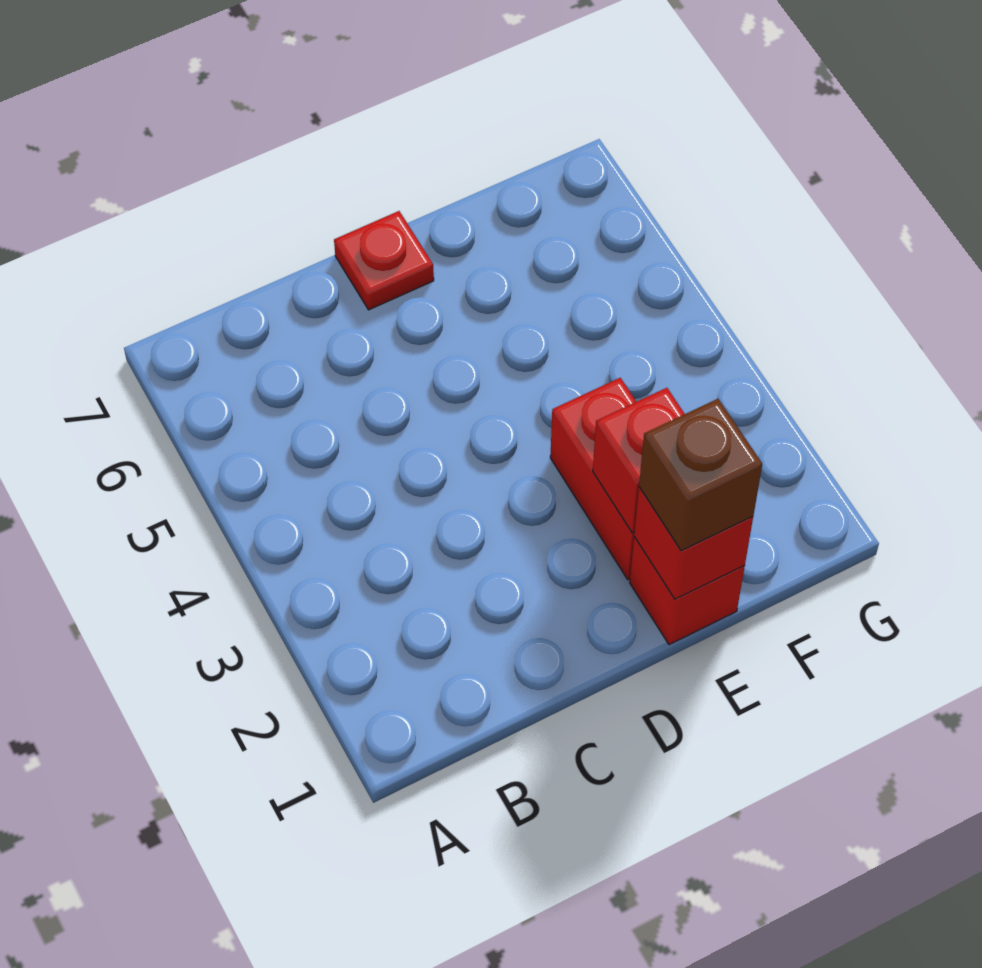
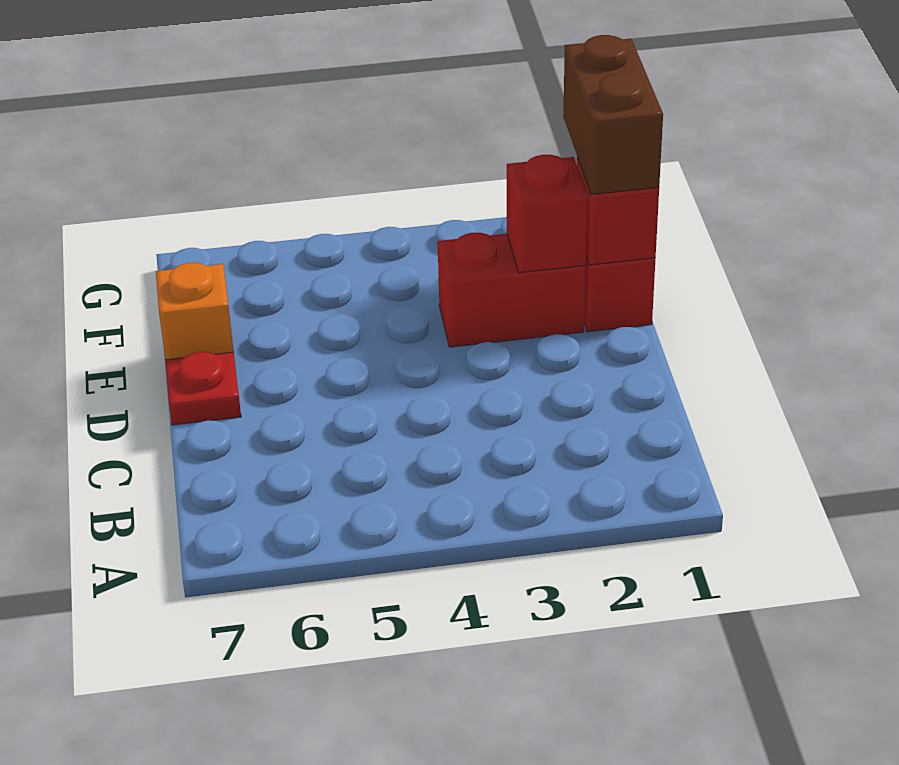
brown brick E1 level 3 -> brown brick E1:F1 level 3
none -> orange brick E7 level 1

